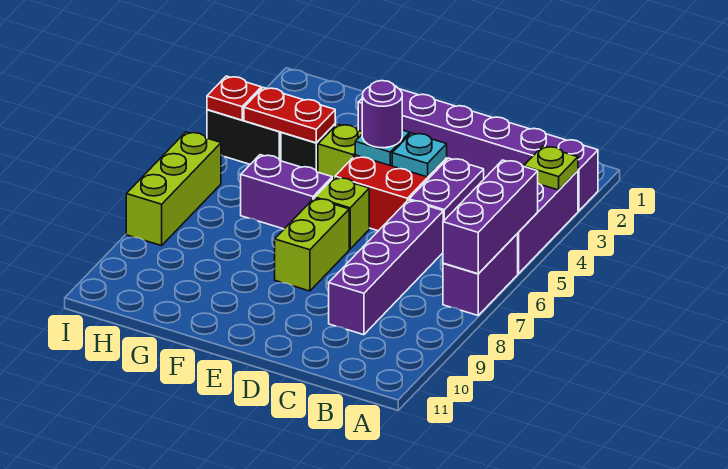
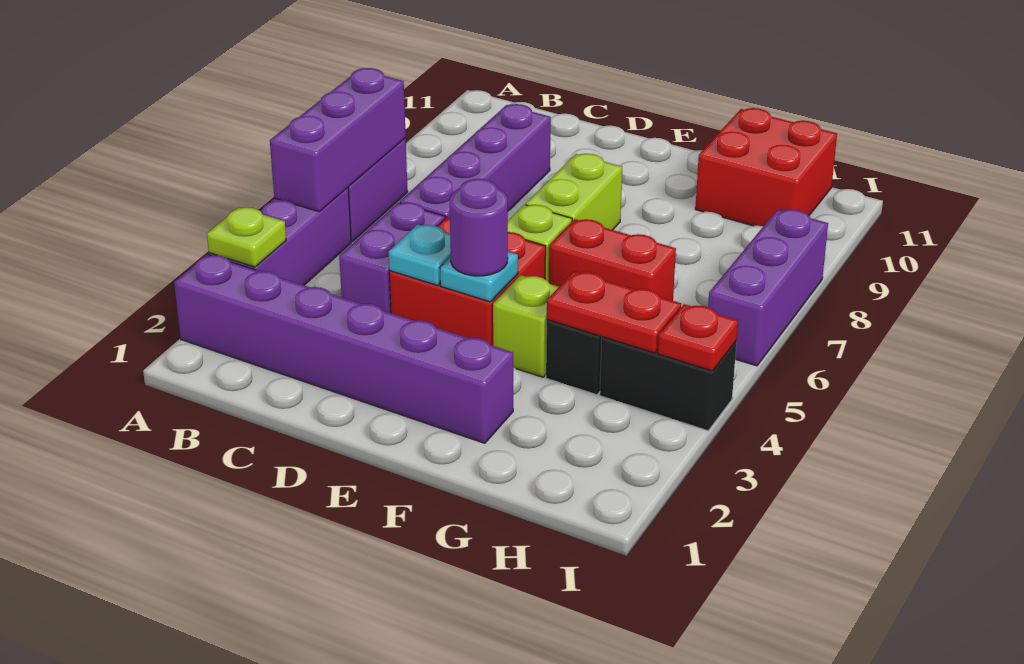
purple brick F6:G6 level 1 -> red brick F6:G6 level 1
none -> red brick G10:H11 level 1
lime brick I6:I8 level 1 -> purple brick I6:I8 level 1

